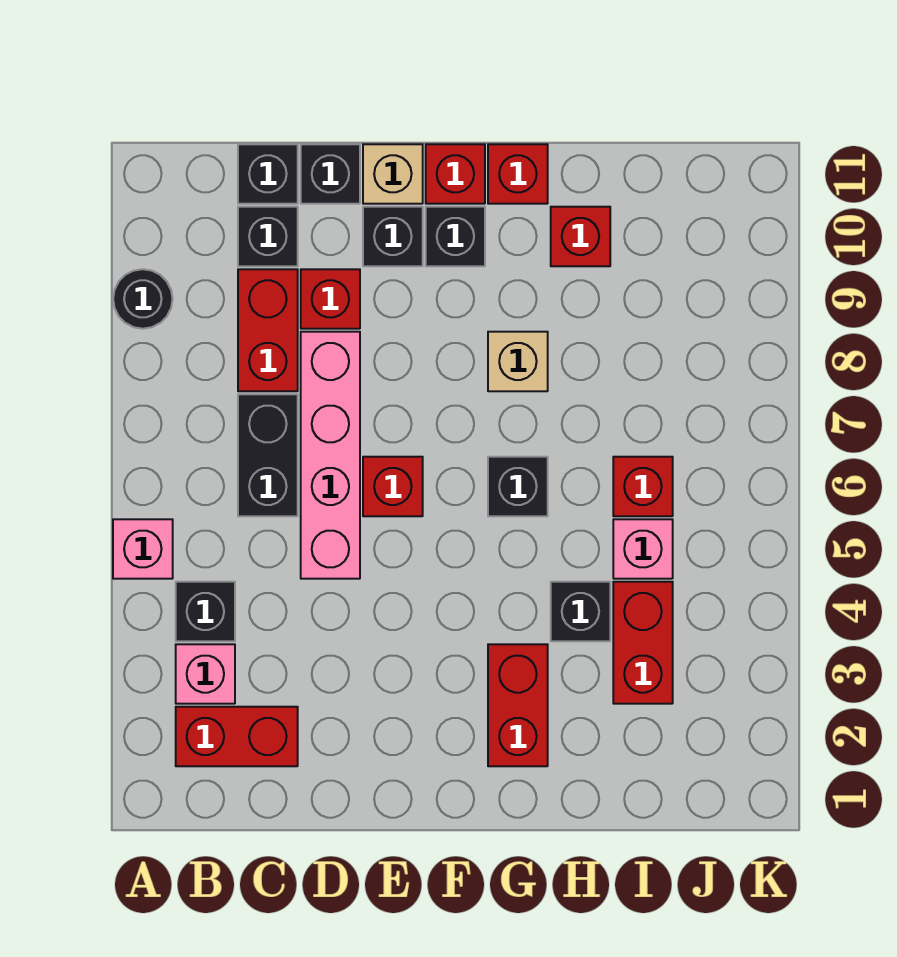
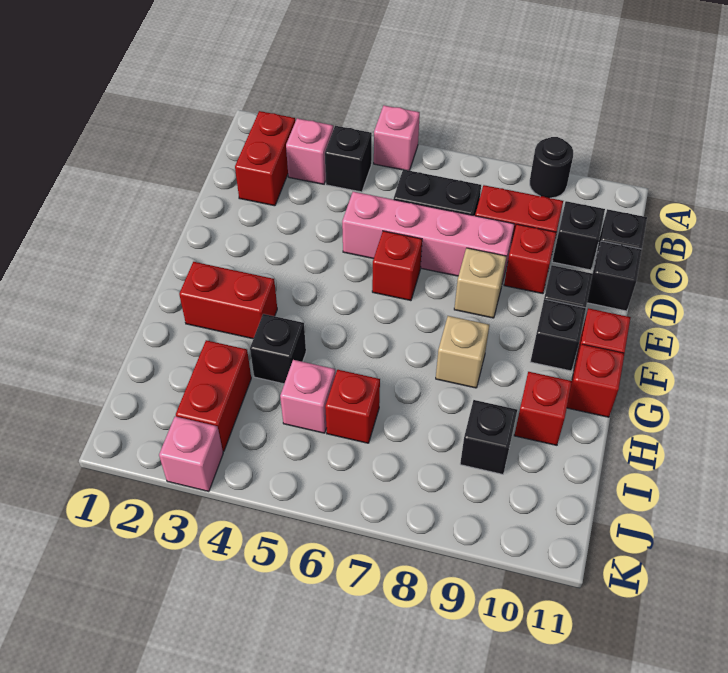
tan brick E11 level 1 -> tan brick E8 level 1
black brick G6 level 1 -> black brick I9 level 1
red brick I3:I4 level 1 -> red brick I3:J3 level 1
none -> pink brick K3 level 1

